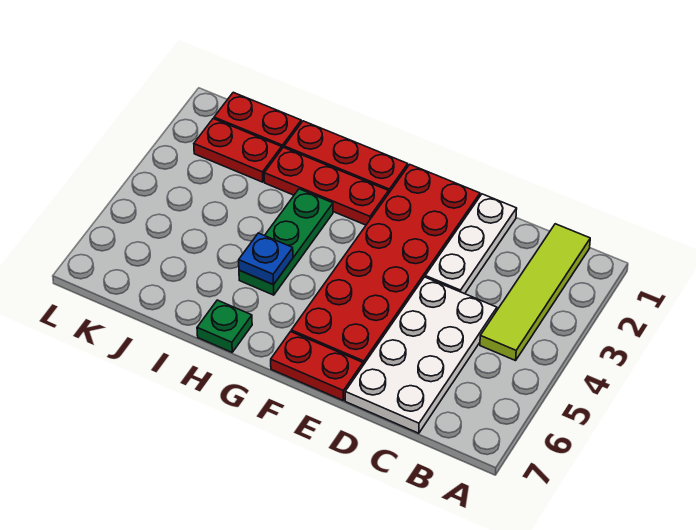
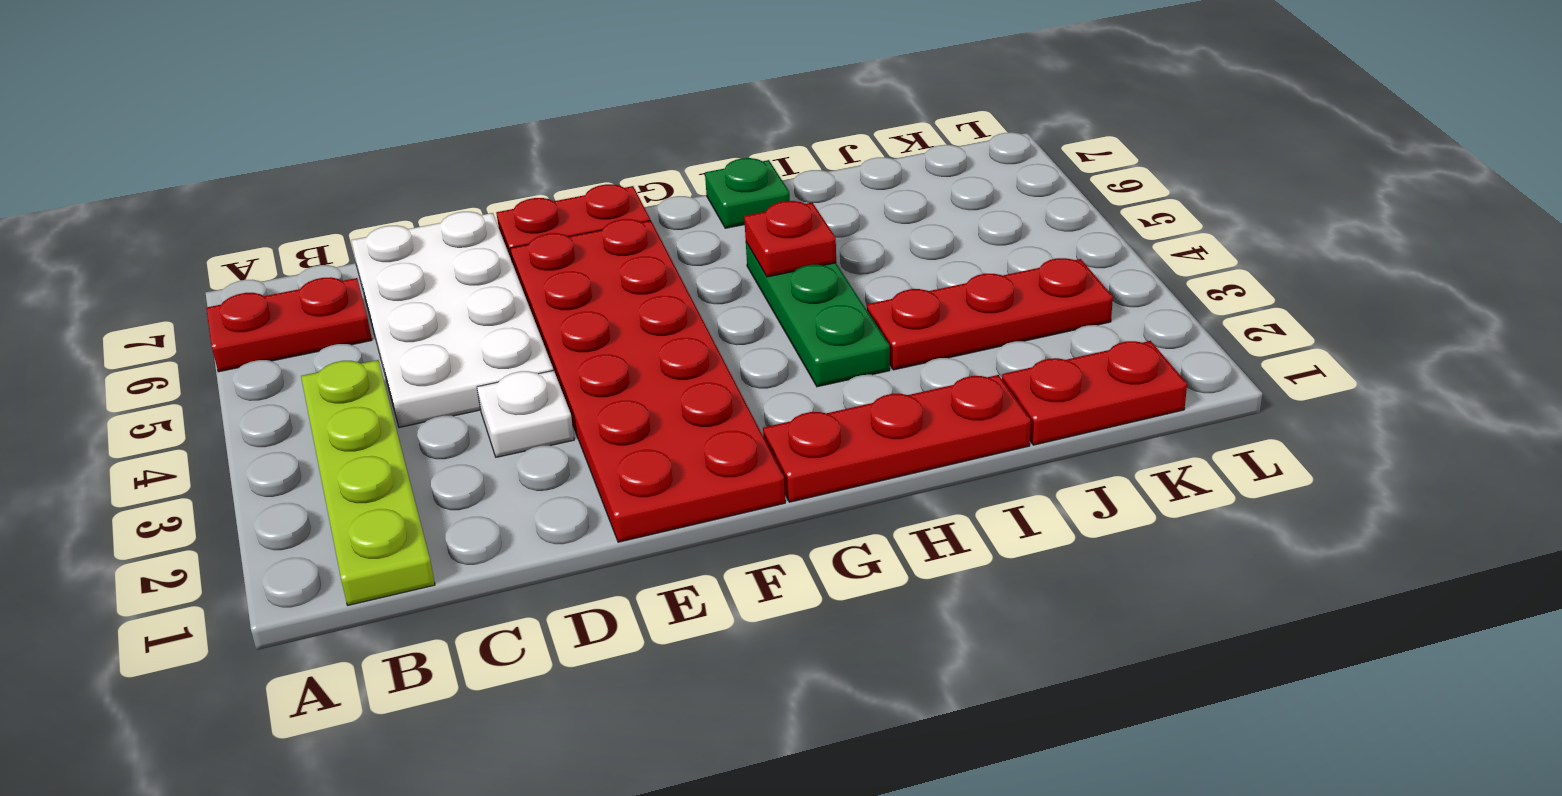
lime tile B1:B4 level 1 -> lime plate B1:B4 level 1
white plate D1:D3 level 1 -> white plate D3 level 1
red plate G2:I2 level 1 -> red plate I3:K3 level 1
blue plate H5 level 2 -> red plate H5 level 2
red plate J2:K2 level 1 -> red plate A6:B6 level 1

